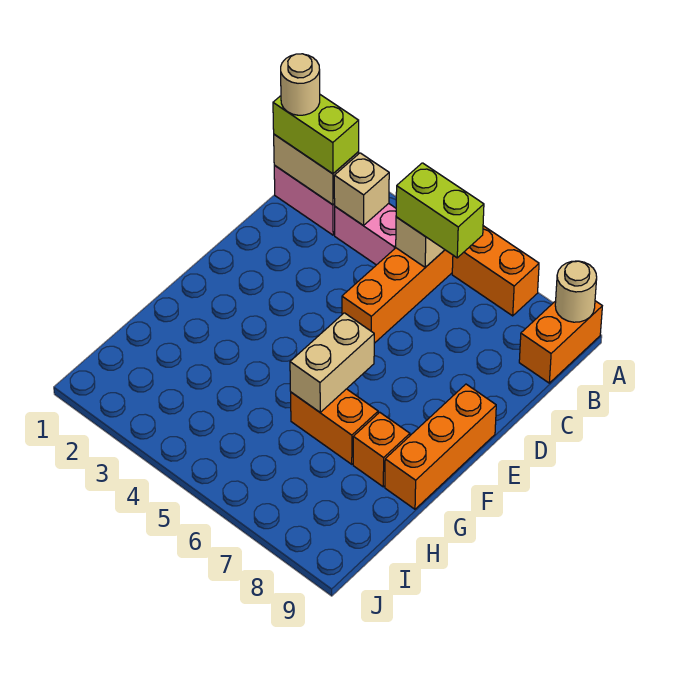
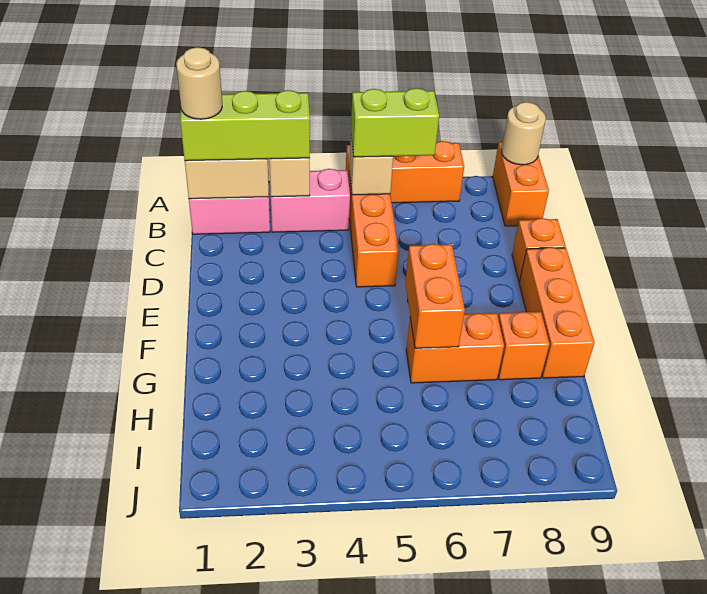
lime brick B1:B2 level 3 -> lime brick B1:B3 level 3
none -> orange brick D9 level 1
tan brick F6:G6 level 2 -> orange brick F6:G6 level 2

